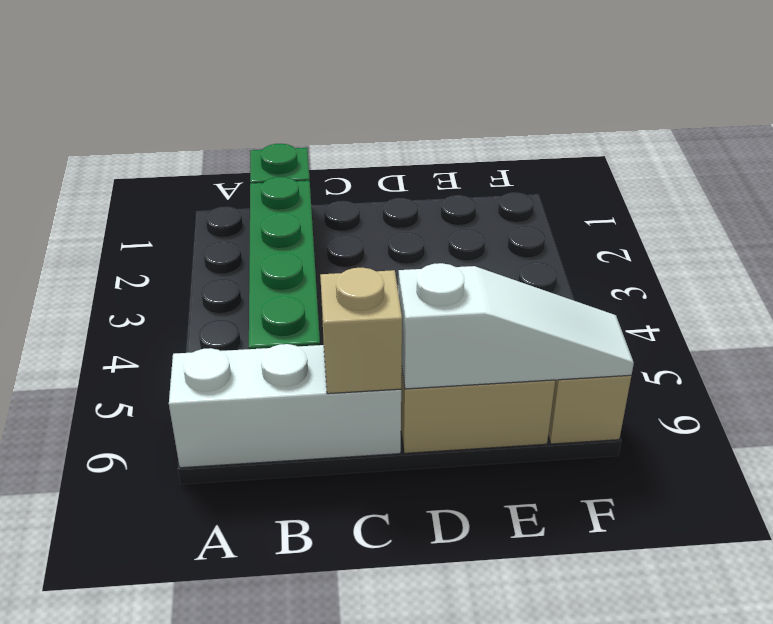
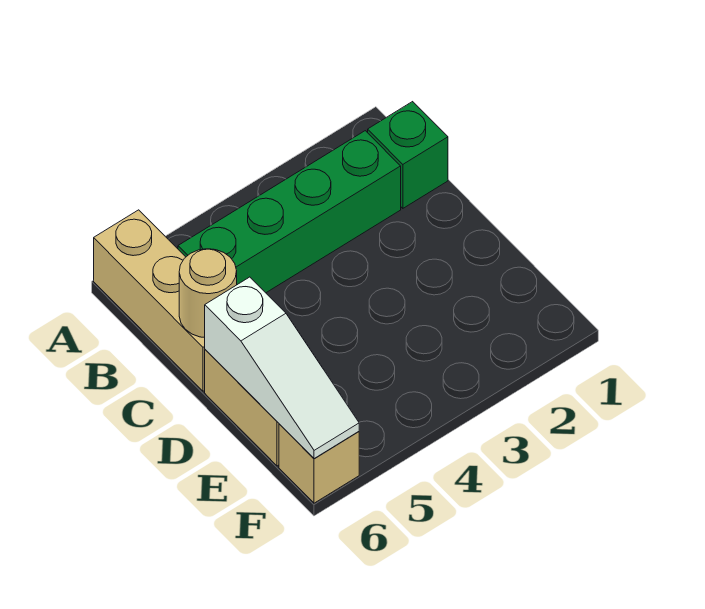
white brick A6:C6 level 1 -> tan brick A6:C6 level 1
tan brick C6 level 2 -> tan round brick C6 level 2

